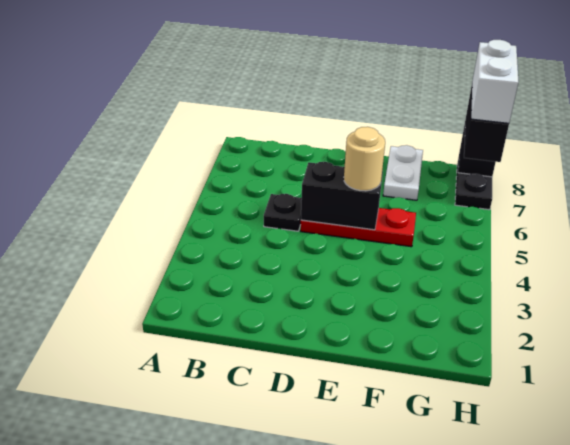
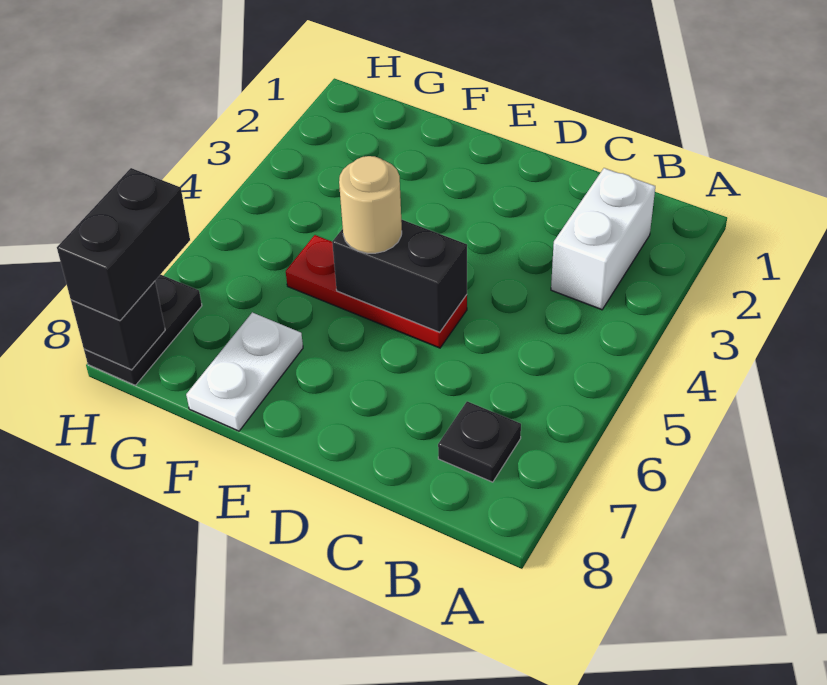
black plate C5 level 1 -> black plate B7 level 1
white brick H7:H8 level 4 -> white brick B2:B3 level 1

